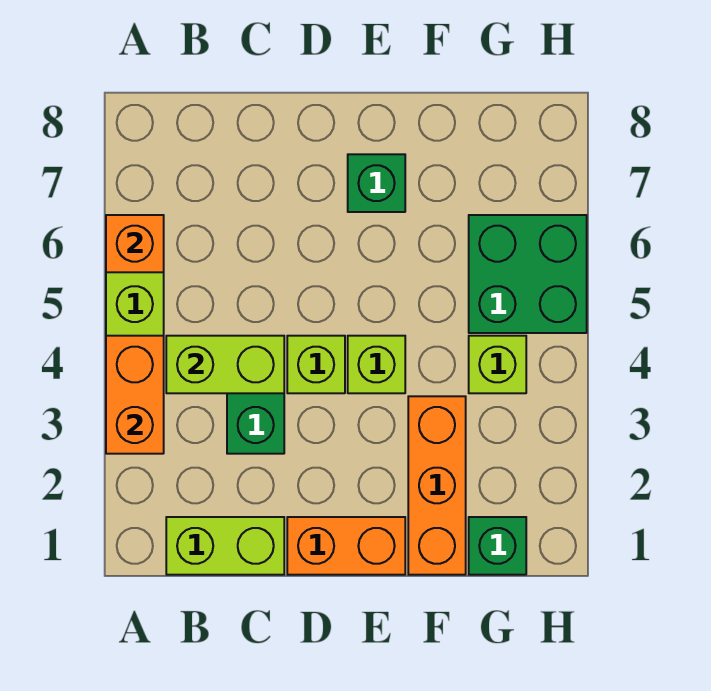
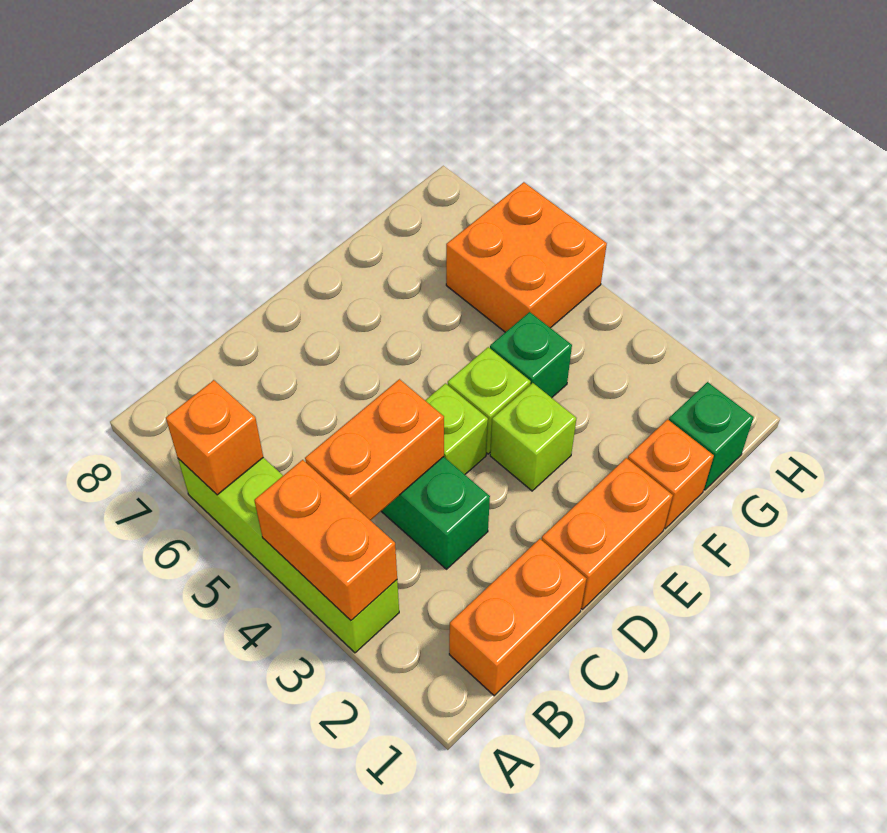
lime brick B1:C1 level 1 -> orange brick B1:C1 level 1
lime brick B4:C4 level 2 -> orange brick B4:C4 level 2
green brick E7 level 1 -> green brick F4 level 1
orange brick F1:F3 level 1 -> orange brick F1 level 1
lime brick G4 level 1 -> lime brick E3 level 1
green brick G5:H6 level 1 -> orange brick G5:H6 level 1

